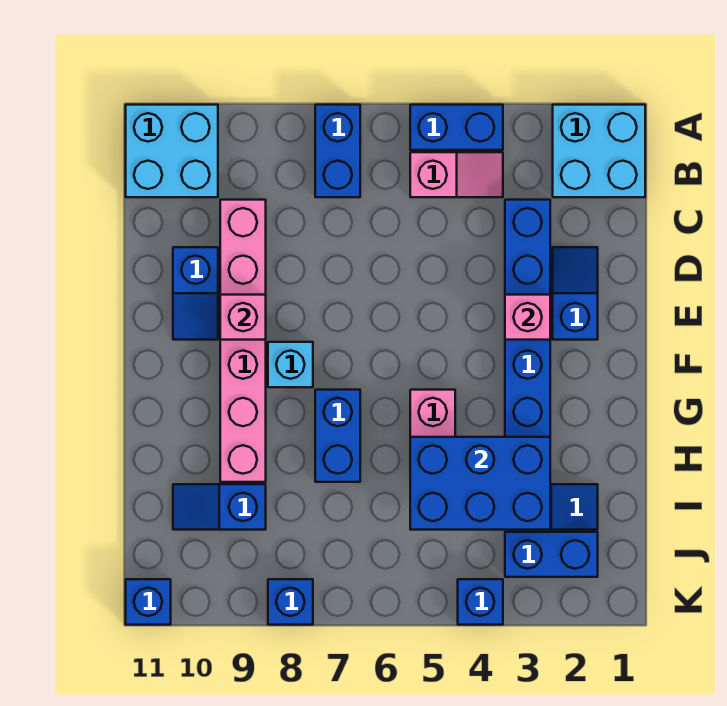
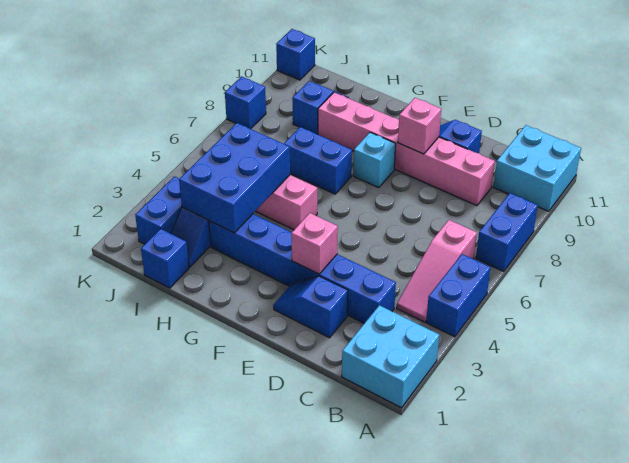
blue brick A7:B7 level 1 -> blue brick A7:A8 level 1
pink slope B4:B5 level 1 top 5 -> pink slope B4:B6 level 1 top 6
blue slope D2:E2 level 1 top E -> blue slope D2:E2 level 1 top D
blue brick K4 level 1 -> blue brick I1 level 1

